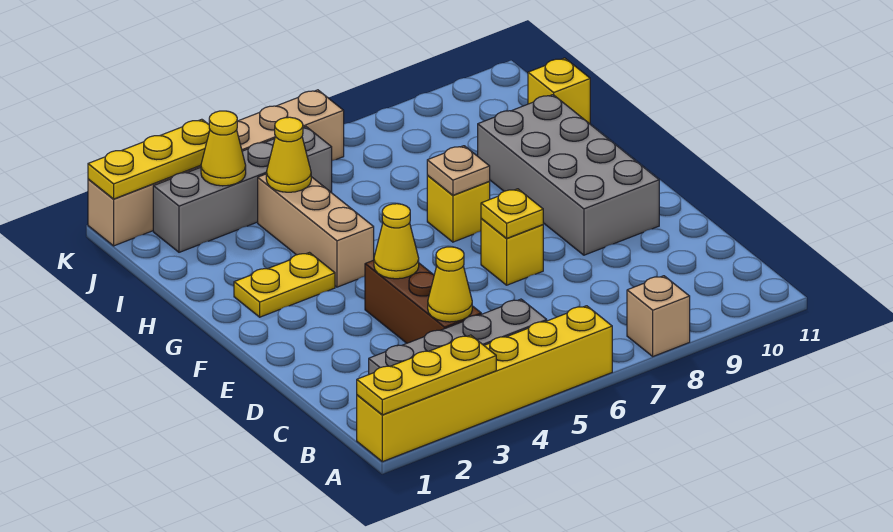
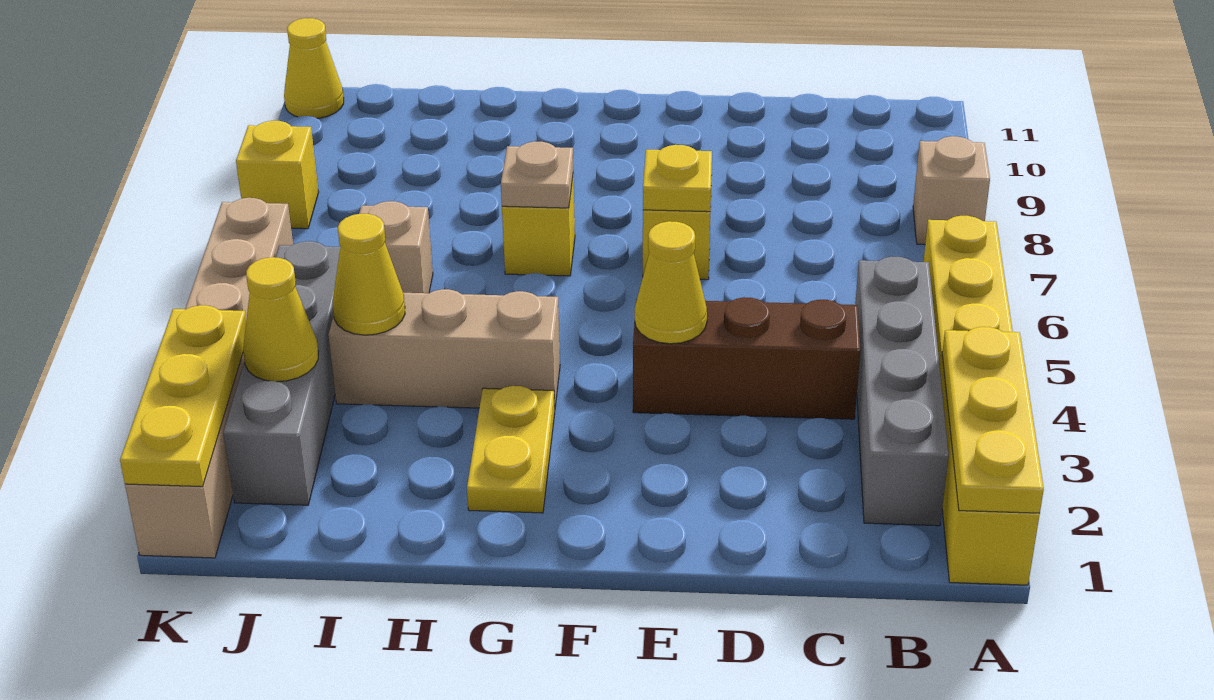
yellow cone C4 level 2 -> yellow cone K11 level 1
grey brick E9:H10 level 1 -> none
none -> tan brick I6 level 1
yellow brick I11 level 1 -> yellow brick K8 level 1

